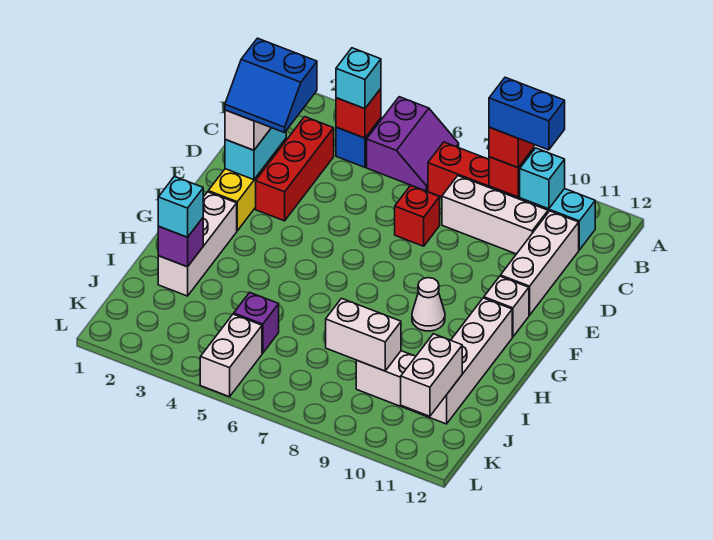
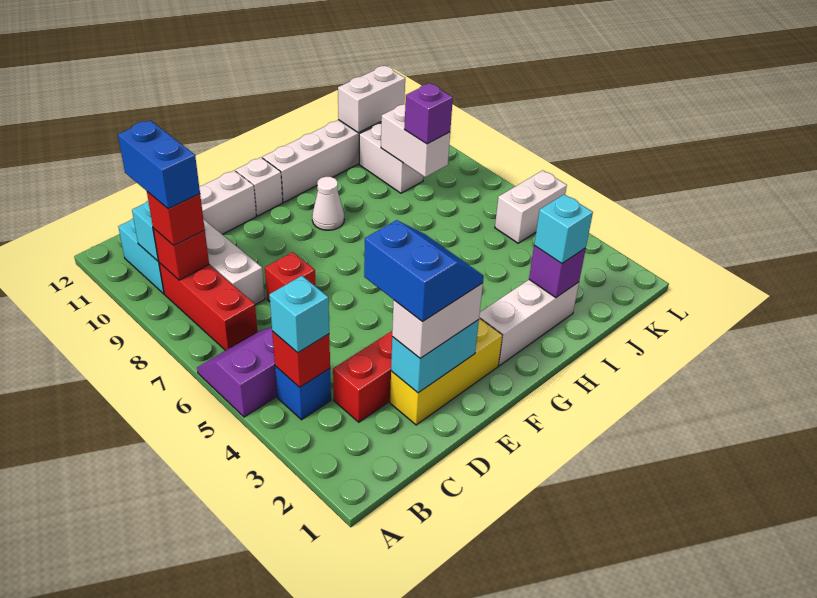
purple brick J5 level 1 -> purple brick J8 level 3

